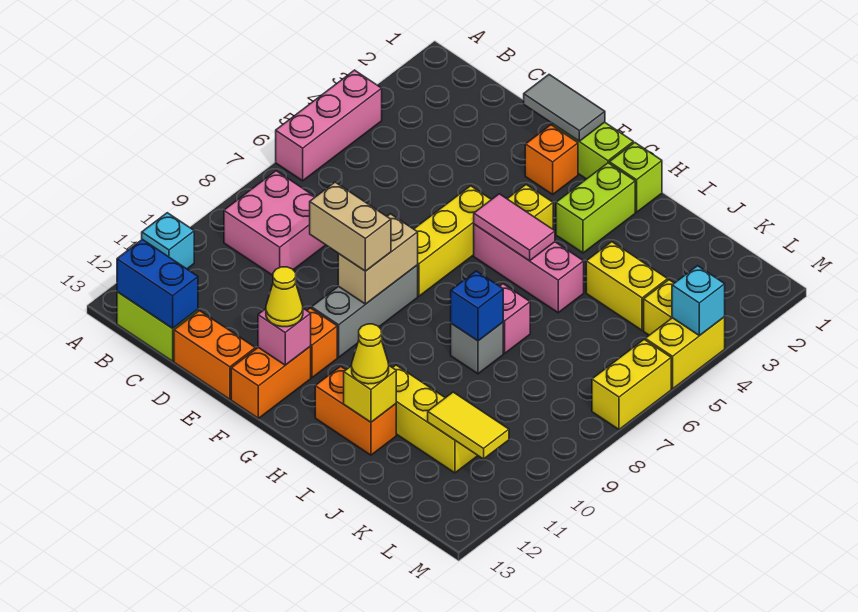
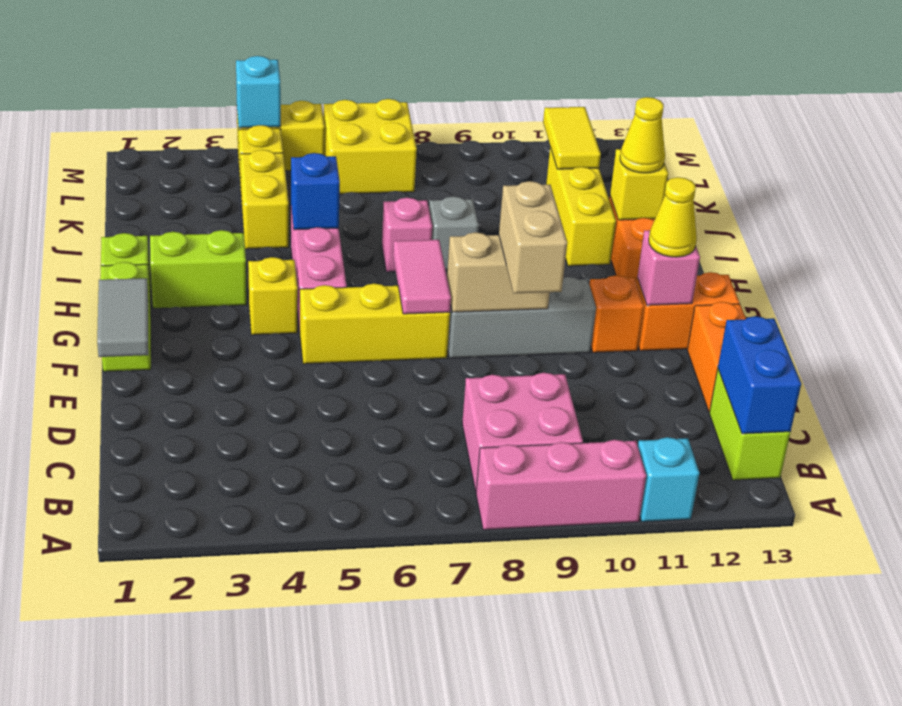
pink brick A4:A6 level 1 -> pink brick A8:A10 level 1
orange brick F2 level 1 -> none
pink tile G5:H5 level 2 -> pink tile F7:G7 level 2
blue brick I8 level 2 -> blue brick I5 level 2
yellow brick M6:M7 level 1 -> yellow brick L6:M7 level 1

